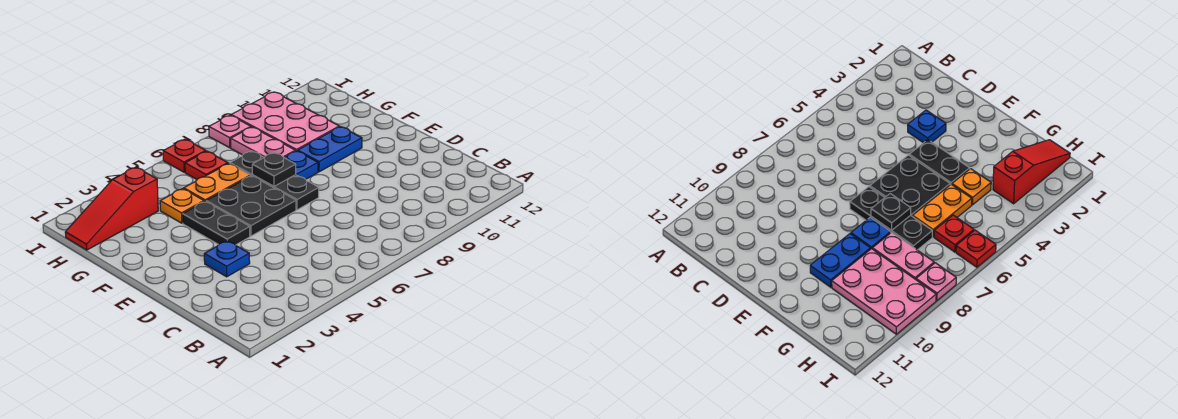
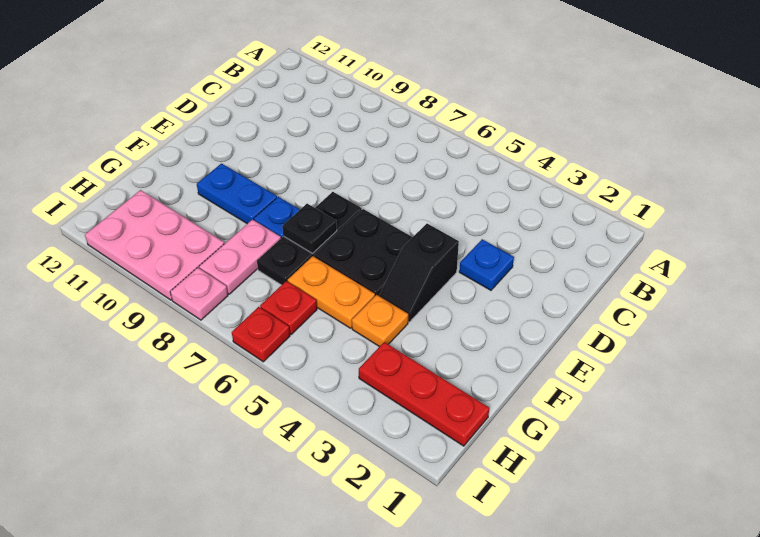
black plate E4:F4 level 1 -> black slope E4:F4 level 1 top E
pink plate G9:I10 level 1 -> pink plate H9:I11 level 1
red slope H1:H3 level 1 top 3 -> red plate H1:H3 level 1

